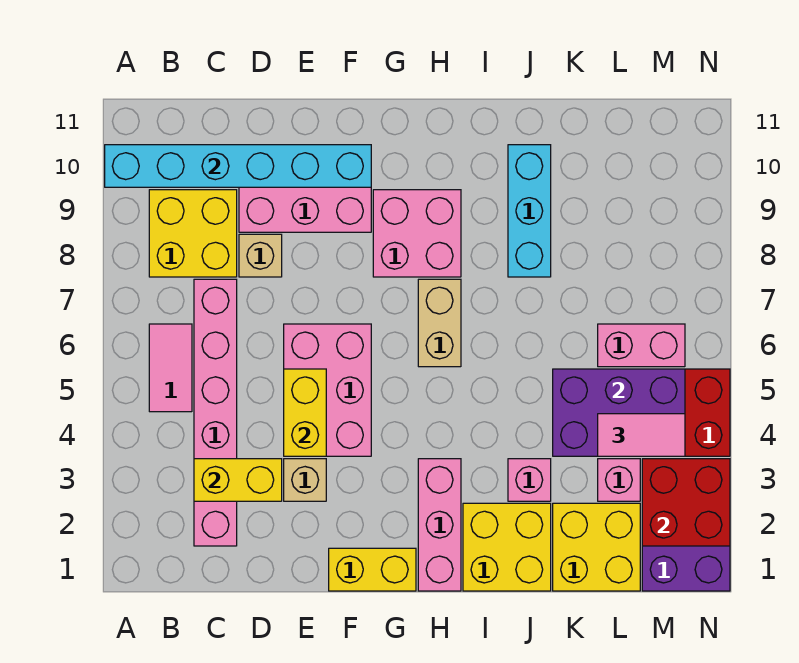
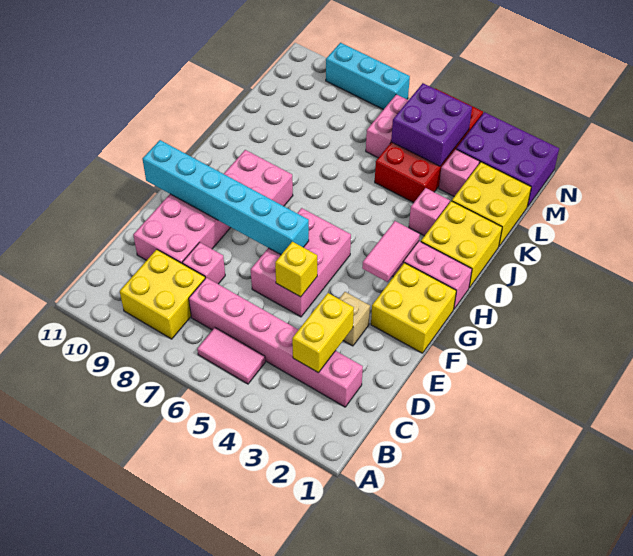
cyan brick A10:F10 level 2 -> cyan brick F6:F11 level 2
tan brick D8 level 1 -> pink brick D8 level 1
pink brick E4:F6 level 1 -> pink brick E5:G6 level 1
yellow brick E4:E5 level 2 -> yellow brick E5 level 2
yellow brick F1:G1 level 1 -> yellow brick F1:G2 level 1
tan brick H6:H7 level 1 -> none
cyan brick J8:J10 level 1 -> cyan brick N7:N9 level 1
purple brick K4:M5 level 2 -> purple brick L4:M5 level 2
pink tile L4:M4 level 3 -> pink tile G3:H3 level 2
red brick M2:N3 level 2 -> none

